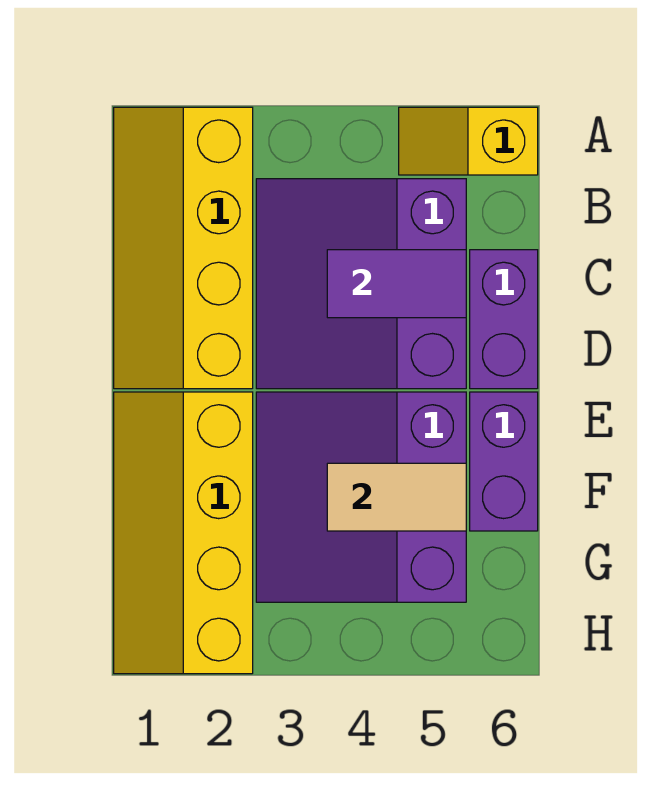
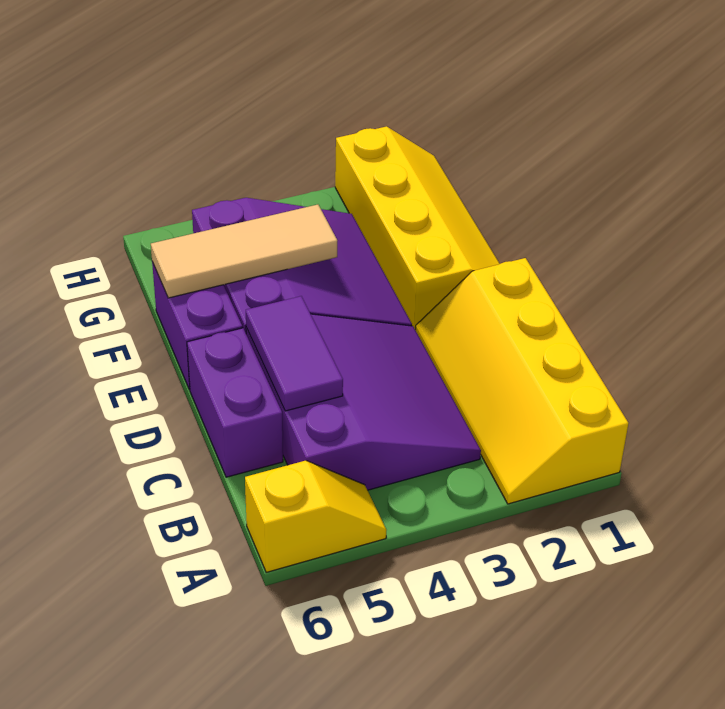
yellow slope A1:D2 level 1 top 2 -> yellow slope A1:D2 level 1 top 1
purple tile C4:C5 level 2 -> purple tile C5:D5 level 2
tan tile F4:F5 level 2 -> tan tile F4:F6 level 2

